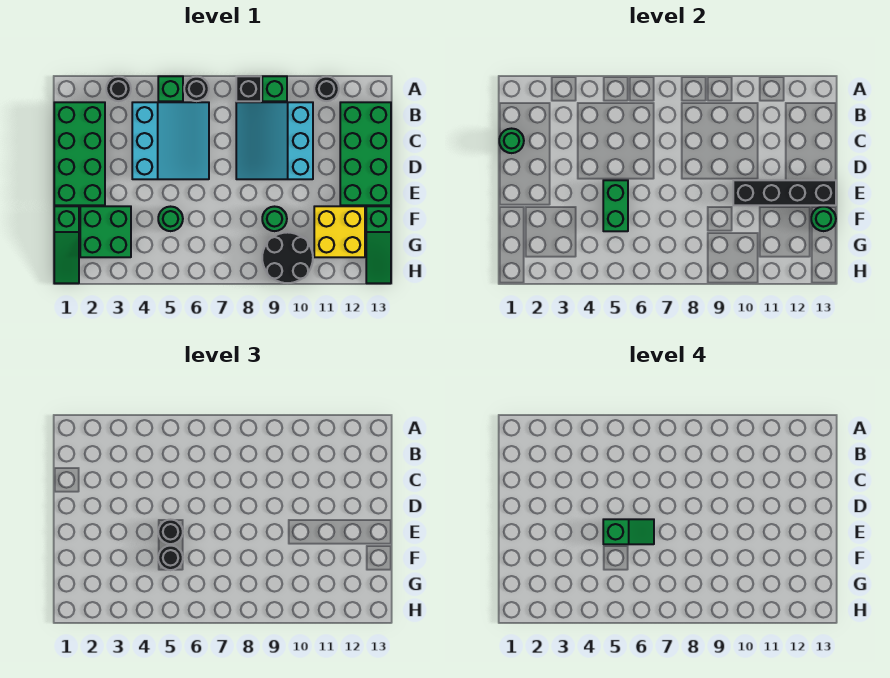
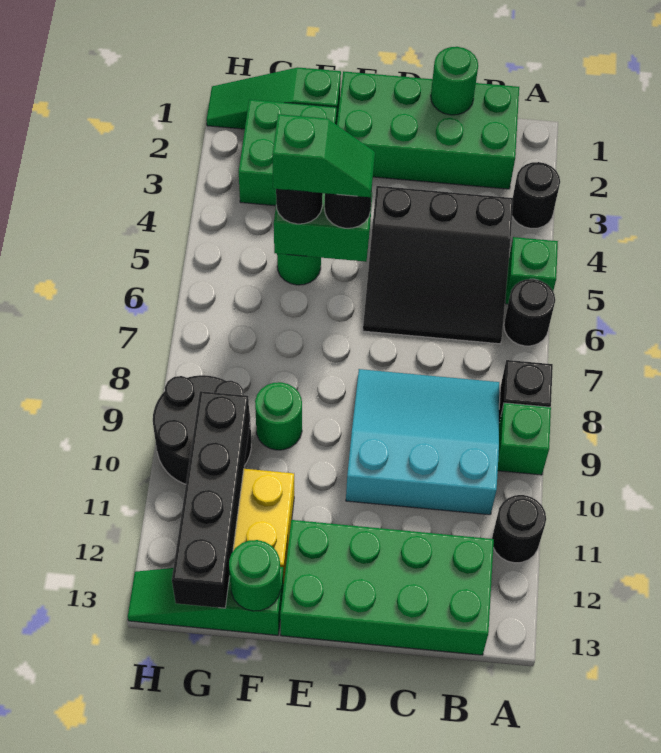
cyan slope B4:D6 level 1 top 4 -> black slope B4:D6 level 1 top 4
green slope E5:E6 level 4 top 5 -> green slope E5:F5 level 4 top F
black brick E10:E13 level 2 -> black brick G10:G13 level 2

